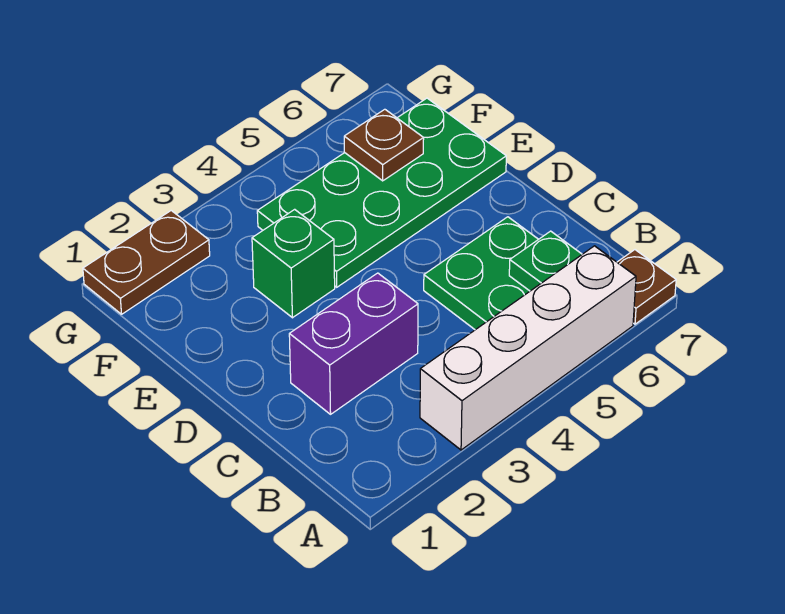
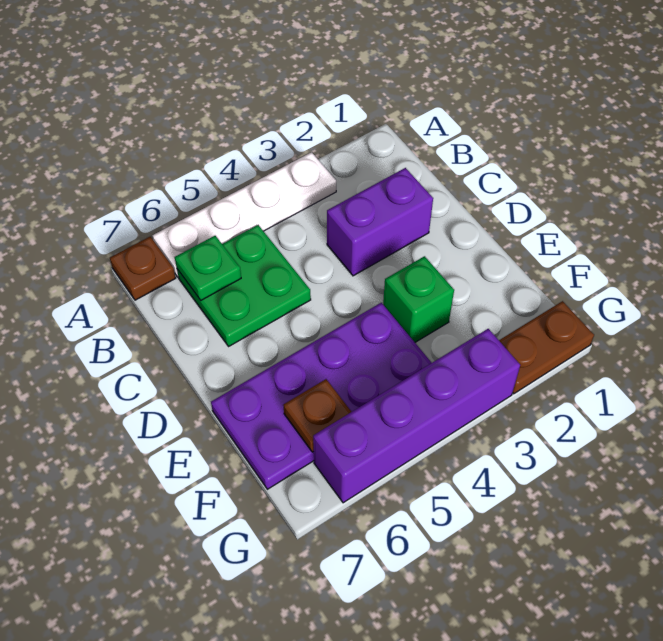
white brick A3:A6 level 1 -> white plate A3:A6 level 1
green plate E4:F7 level 1 -> purple plate E4:F7 level 1
none -> purple brick G3:G6 level 1

